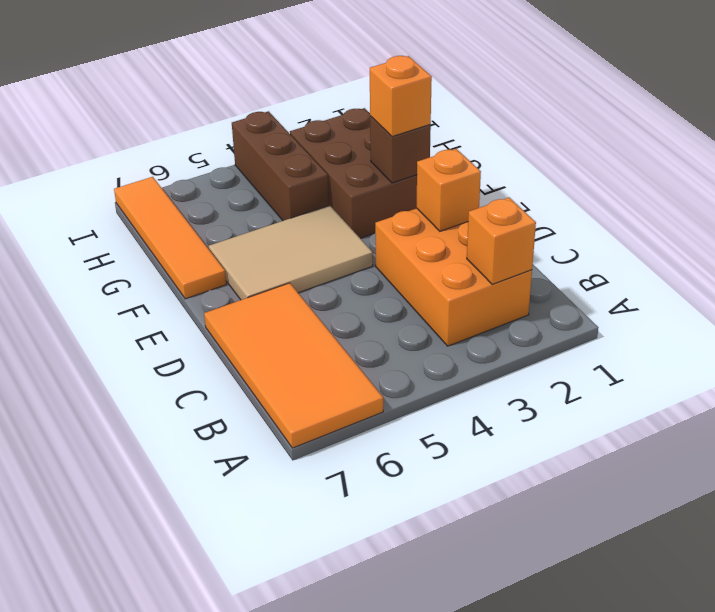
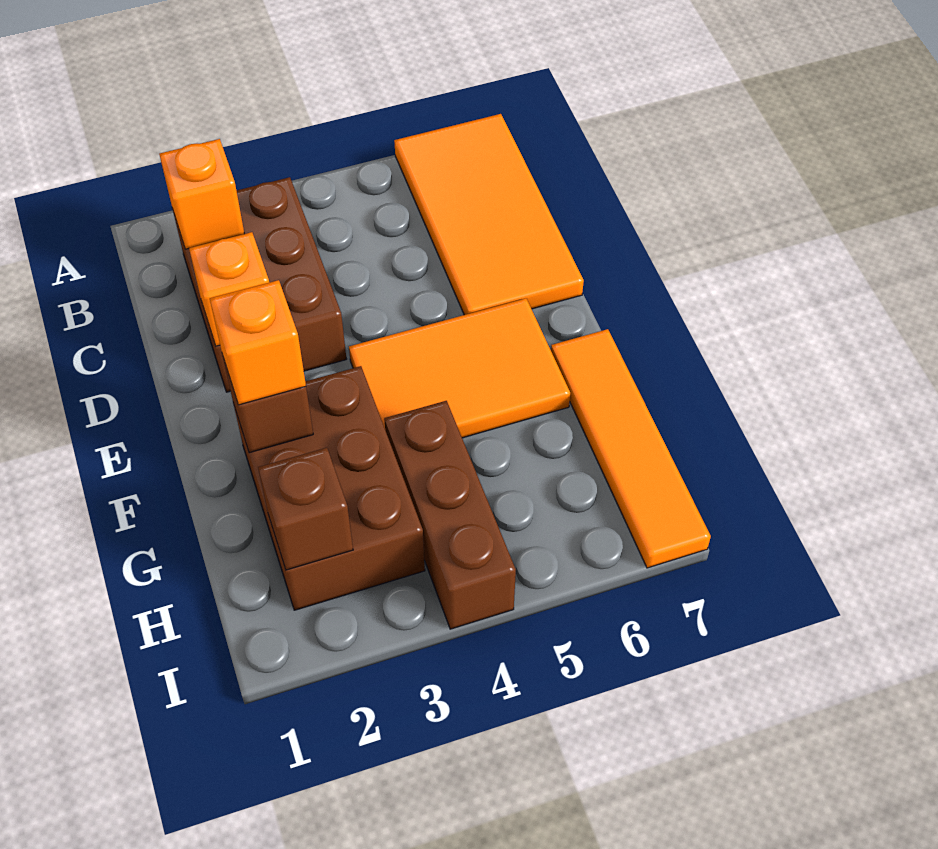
orange brick B2:D3 level 1 -> brown brick B2:D3 level 1
tan tile E4:F6 level 1 -> orange tile E4:F6 level 1
none -> brown brick H2 level 2

